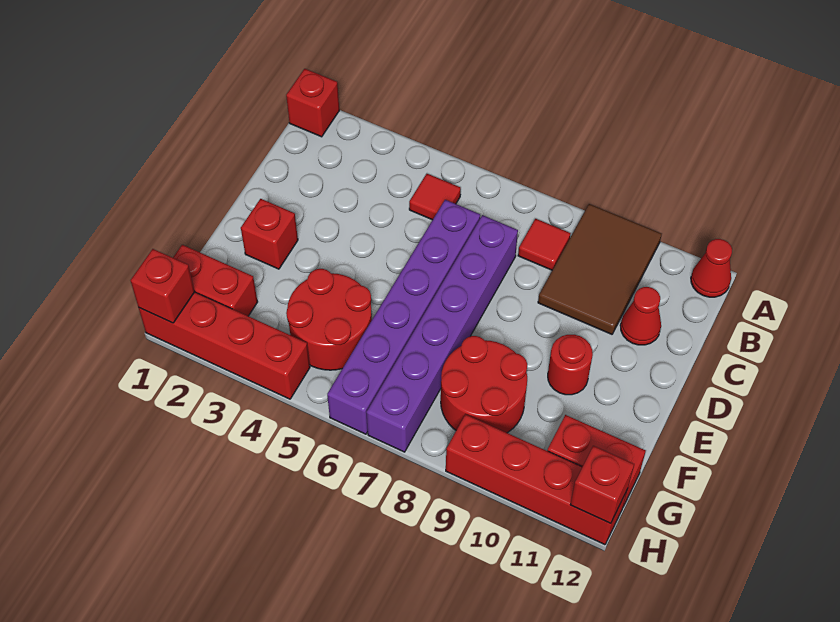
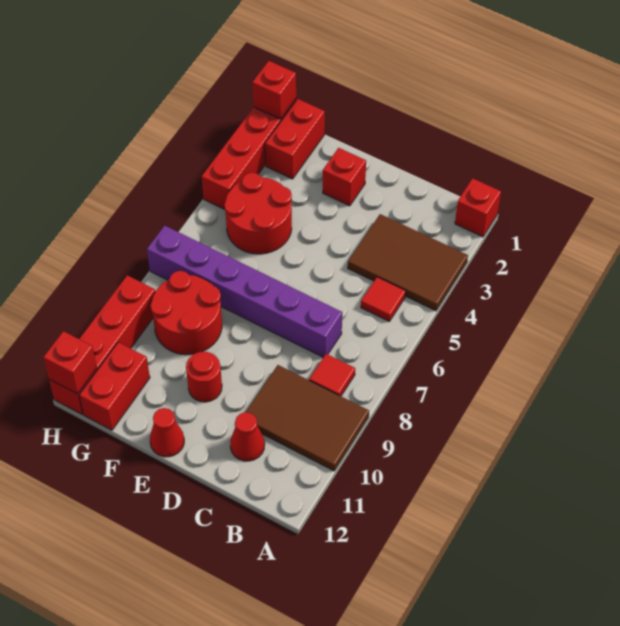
none -> brown tile A3:C4 level 1
red cone A12 level 1 -> red cone E12 level 1
purple brick C6:H6 level 1 -> none

